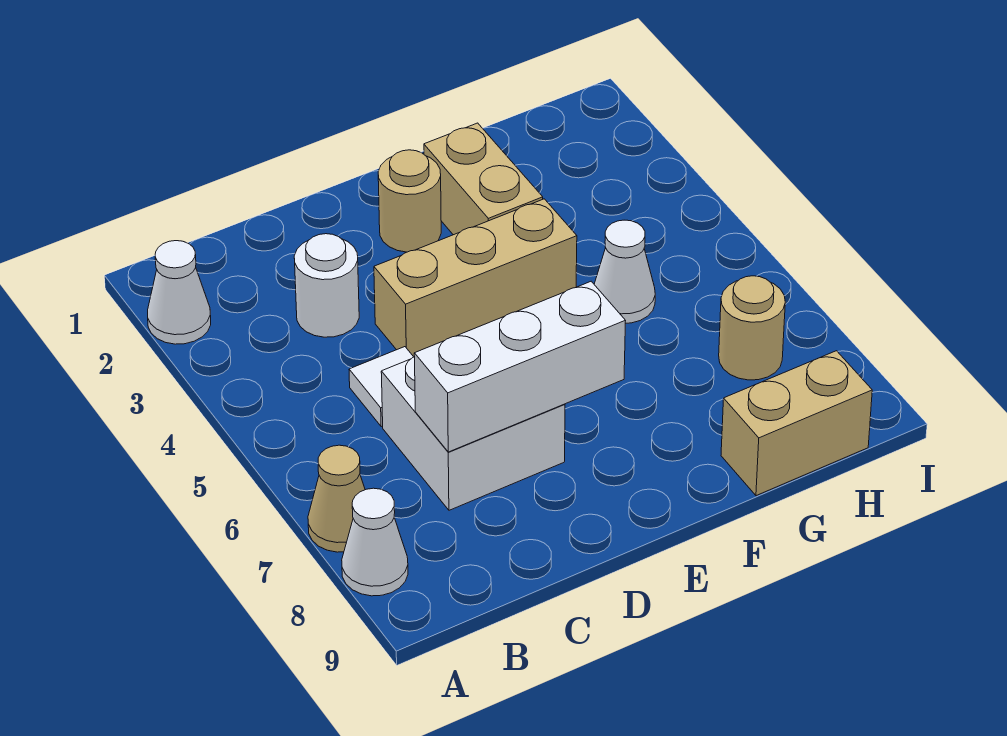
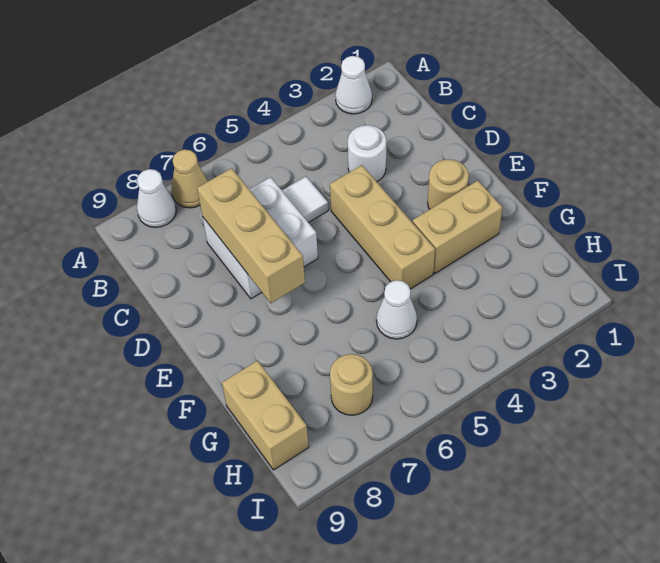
white brick C7:E7 level 2 -> tan brick C7:E7 level 2

